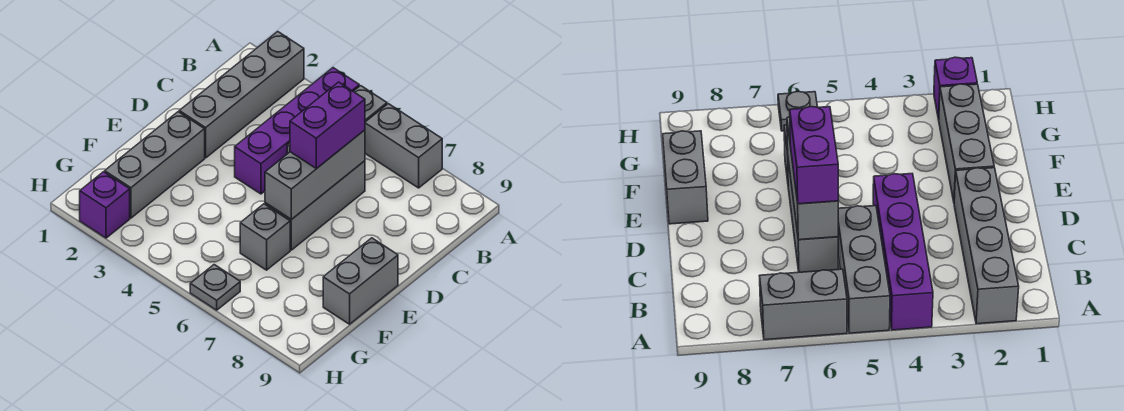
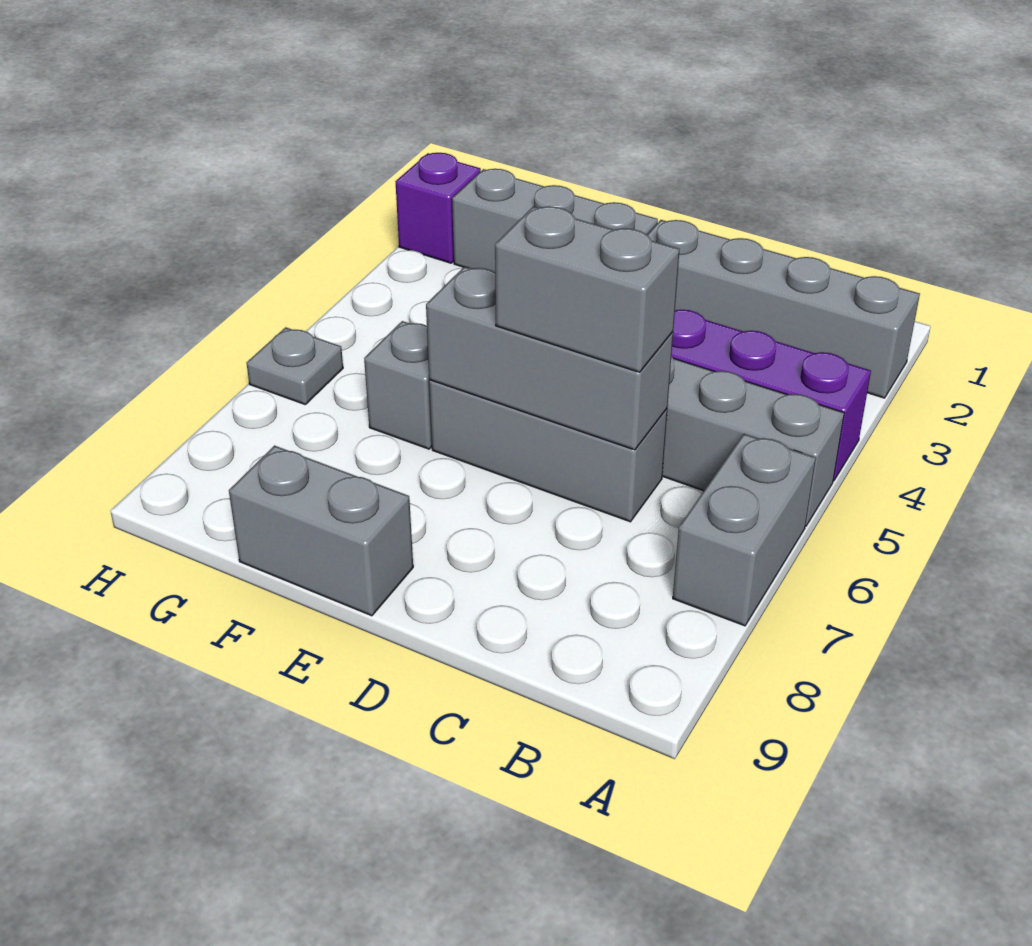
purple brick C6:D6 level 3 -> grey brick C6:D6 level 3

